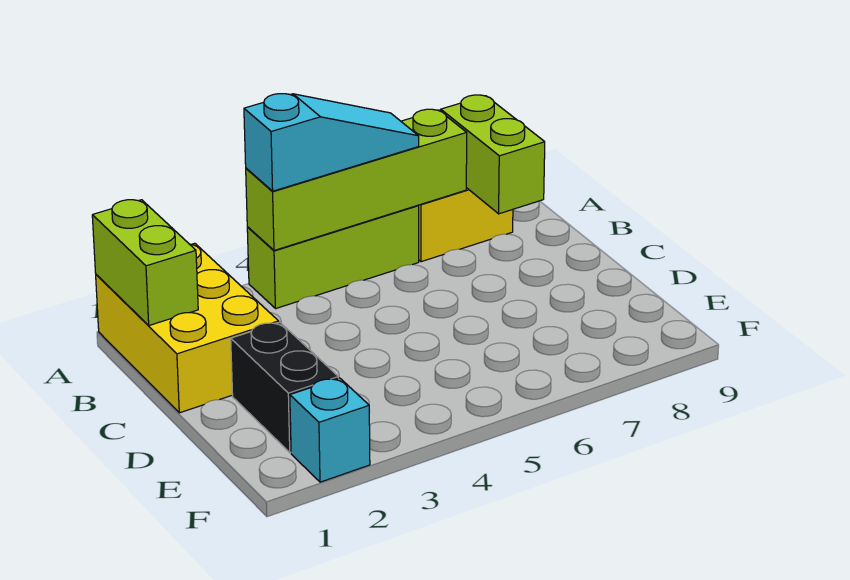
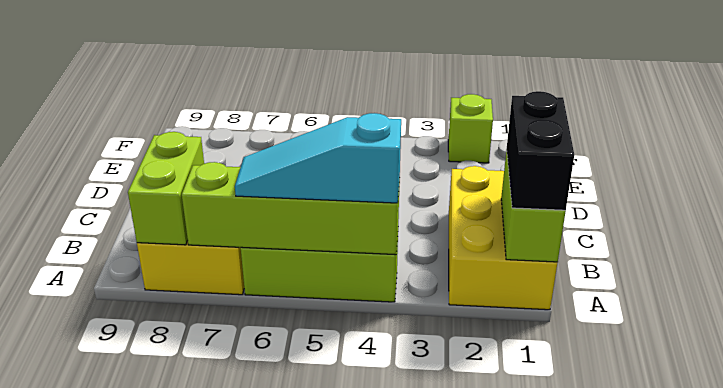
black brick D2:E2 level 1 -> black brick A1:B1 level 3
cyan brick F2 level 1 -> lime brick F2 level 1

